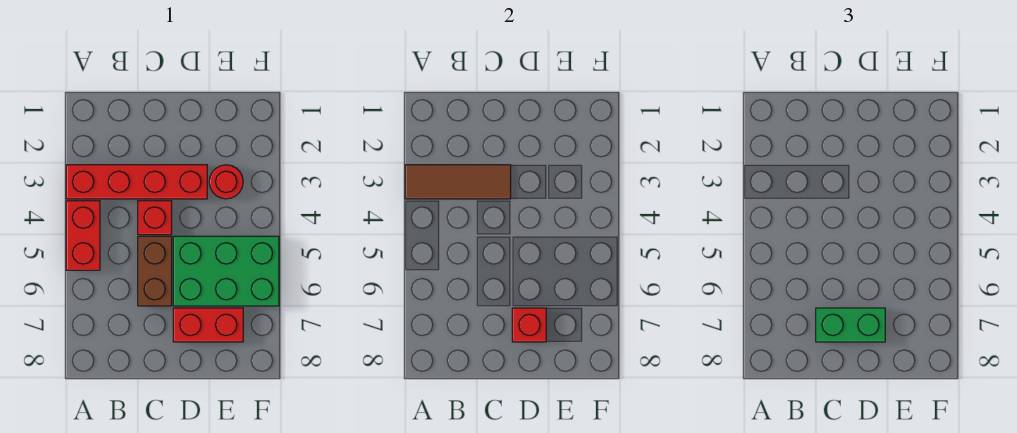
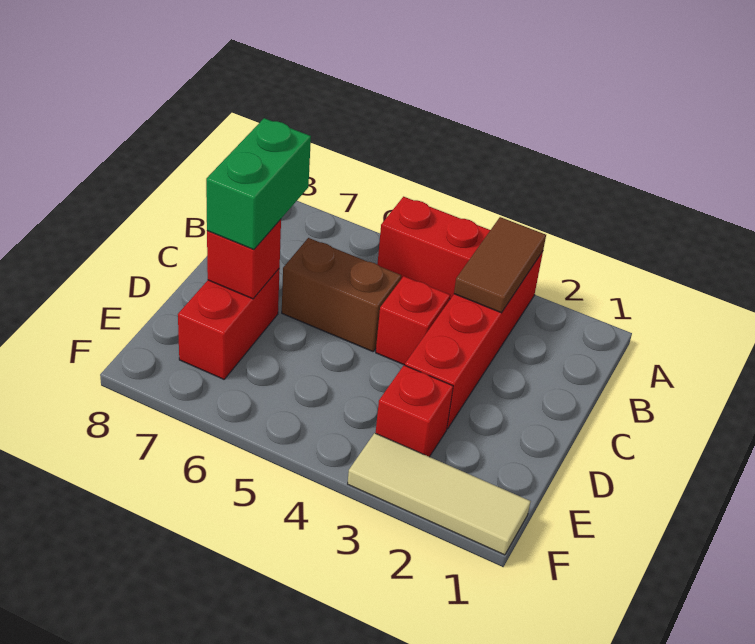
brown tile A3:C3 level 2 -> brown tile A3:B3 level 2
green brick D5:F6 level 1 -> none
red round brick E3 level 1 -> red brick E3 level 1
none -> tan tile F1:F3 level 1

